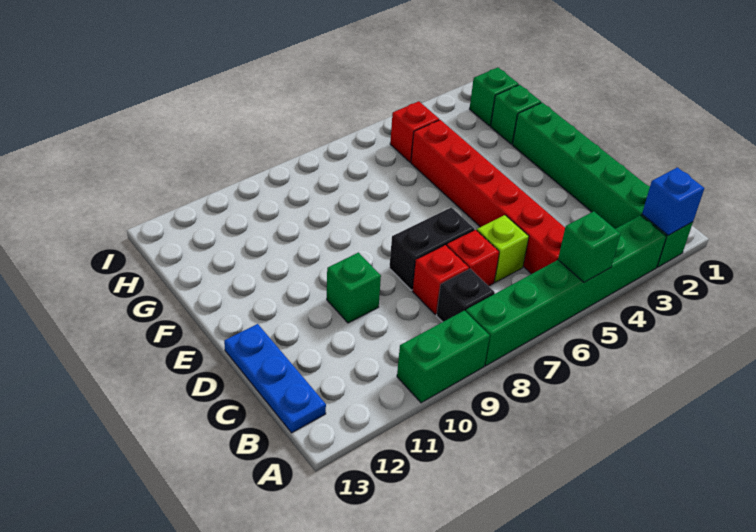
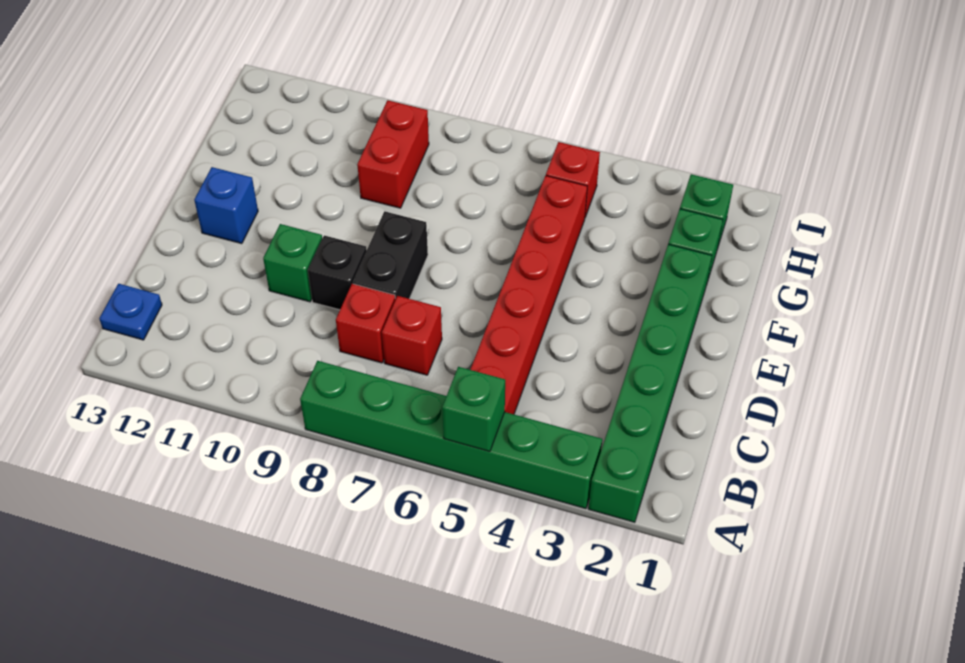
blue brick A2 level 2 -> blue brick E12 level 1
green brick A9:A10 level 1 -> none
black brick B8 level 1 -> black brick D9 level 1
blue plate B13:D13 level 1 -> blue plate B13 level 1
lime brick C6 level 1 -> none
black brick D7:D8 level 1 -> black brick D8:E8 level 1
none -> red brick G9:H9 level 1

